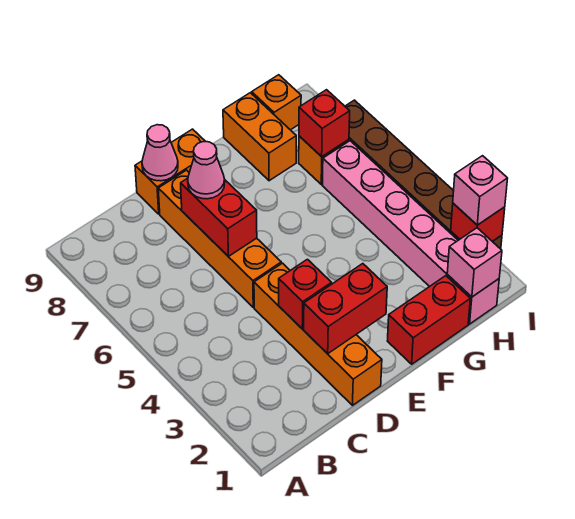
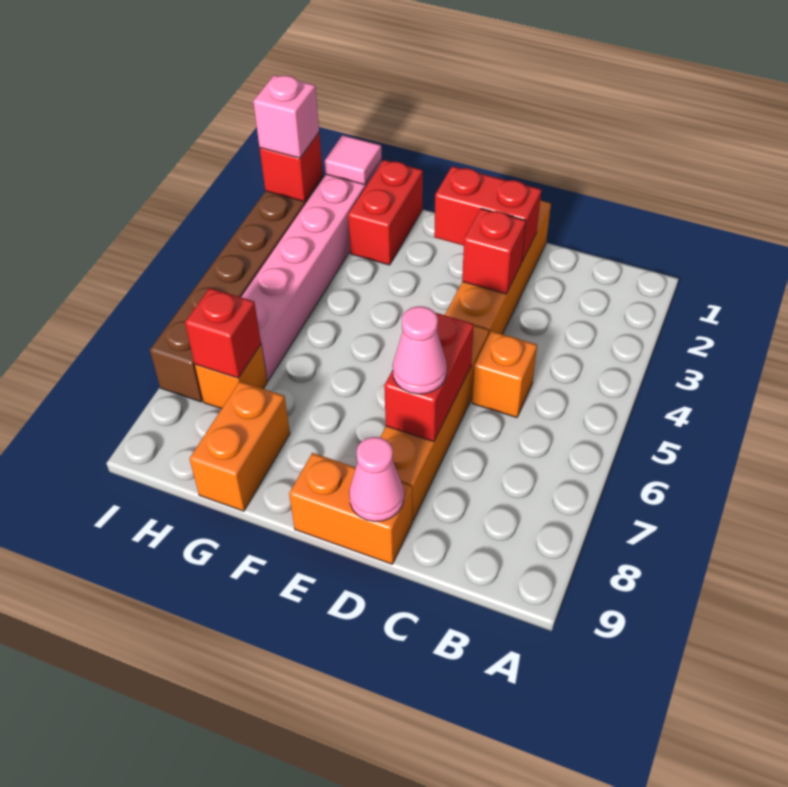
red brick F1:G1 level 1 -> red brick G1:G2 level 1
pink brick H1 level 2 -> pink tile H1 level 2
orange brick H9 level 1 -> orange brick C5 level 1

